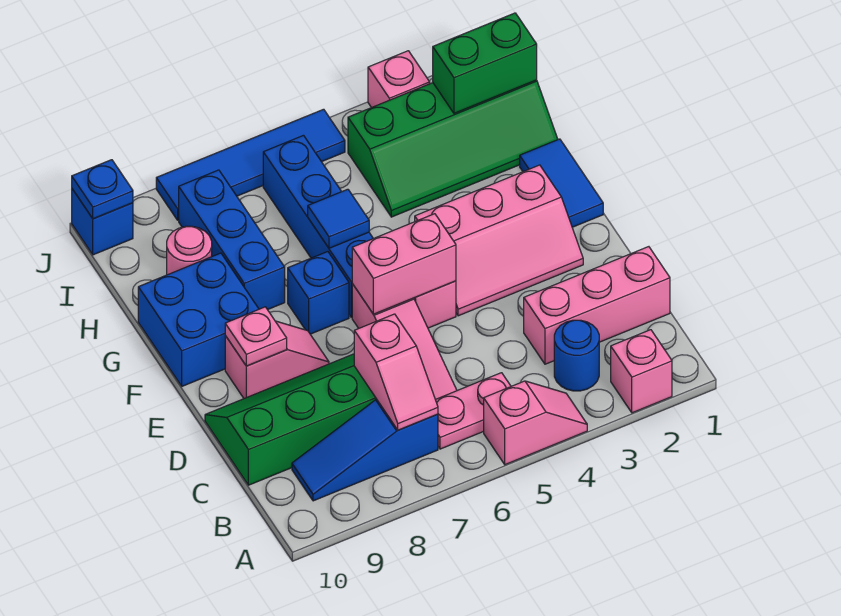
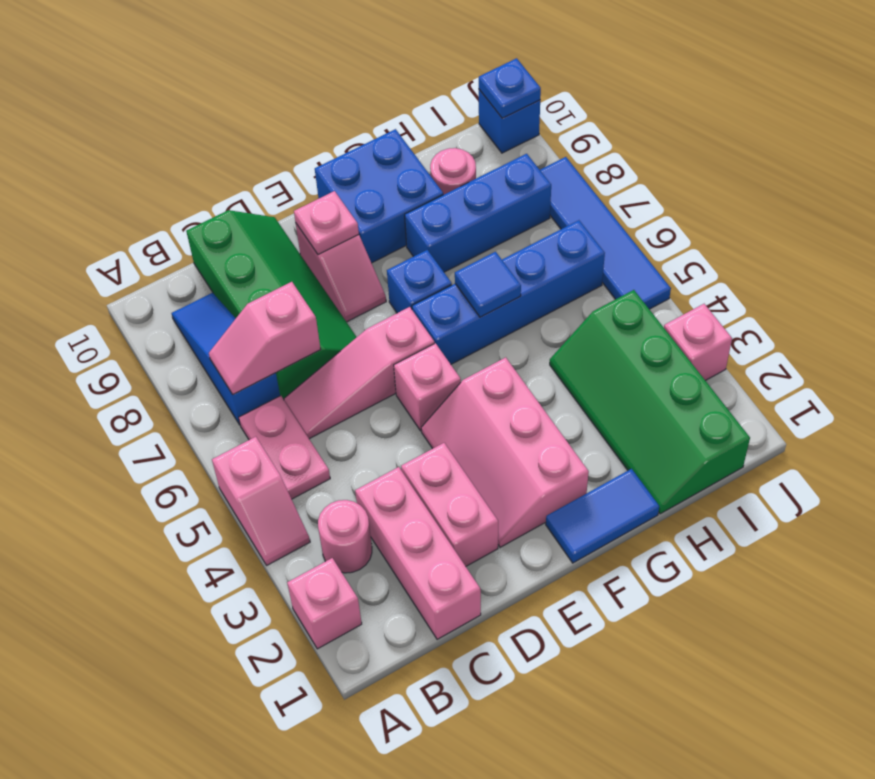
blue round brick B3 level 1 -> pink round brick B3 level 1
pink brick E5:E6 level 2 -> pink brick D2:D3 level 1
green brick I1:I2 level 2 -> none

